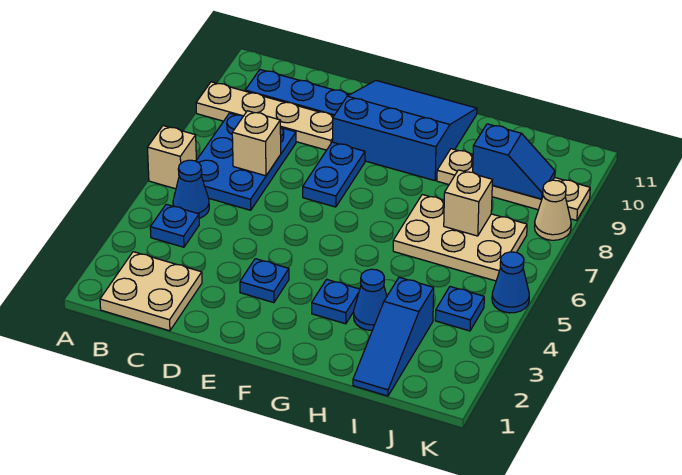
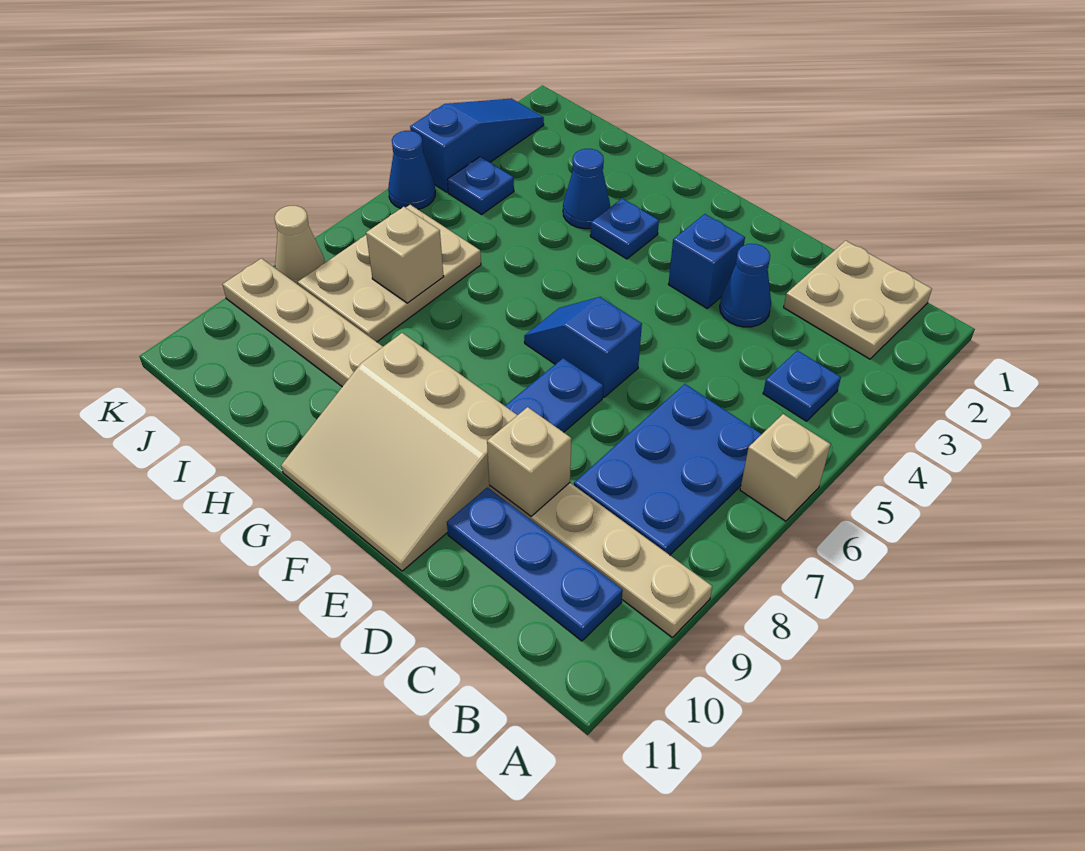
blue cone B5 level 1 -> blue cone D3 level 1
tan brick C7 level 2 -> tan brick D9 level 2
blue plate E3 level 1 -> blue brick E3 level 1
blue slope E9:G11 level 1 top 9 -> tan slope E9:G11 level 1 top 9
tan plate H6:J7 level 1 -> tan plate I6:J8 level 1
blue slope I1:I3 level 1 top 3 -> blue slope K2:K4 level 1 top 4
blue slope I9:J9 level 2 top I -> blue slope E6:F6 level 1 top E

